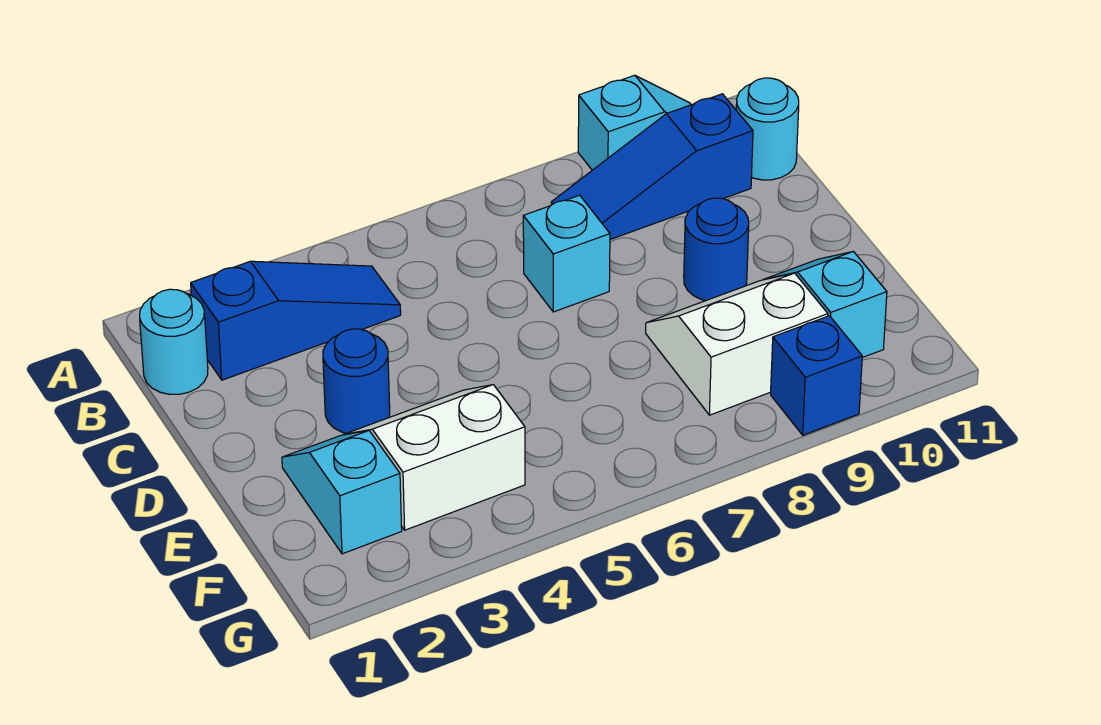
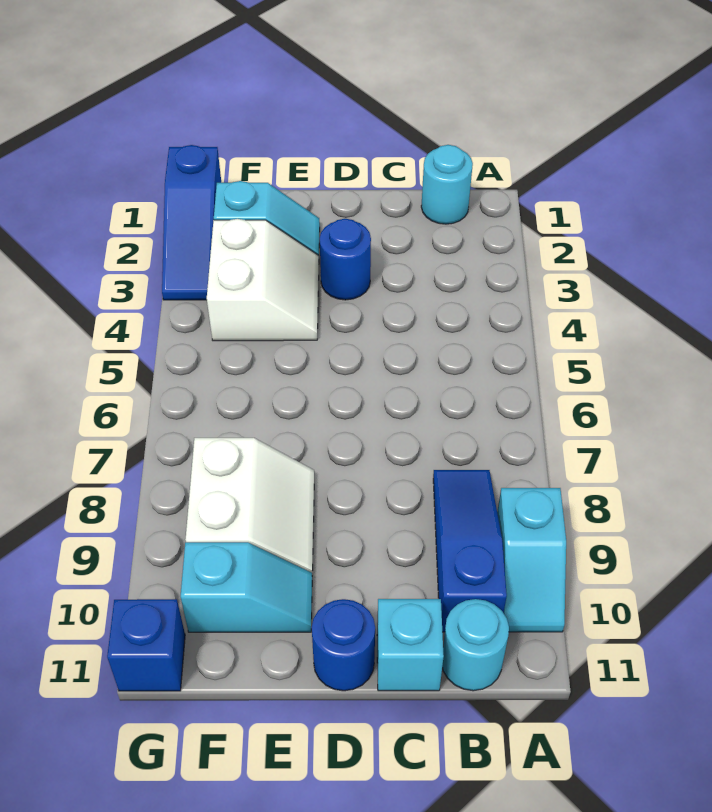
blue slope B2:B4 level 1 top 2 -> blue slope G1:G3 level 1 top 1
cyan brick C7 level 1 -> cyan brick C11 level 1
blue round brick D9 level 1 -> blue round brick D11 level 1
blue brick G9 level 1 -> blue brick G11 level 1

